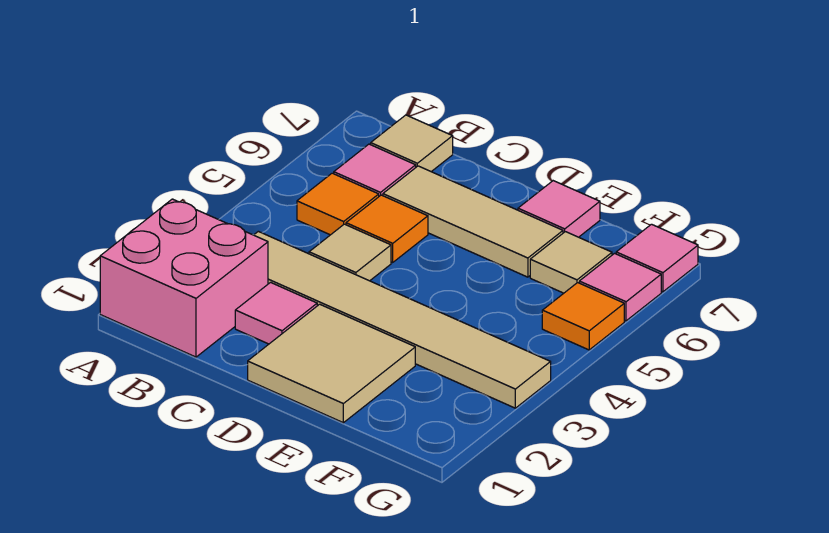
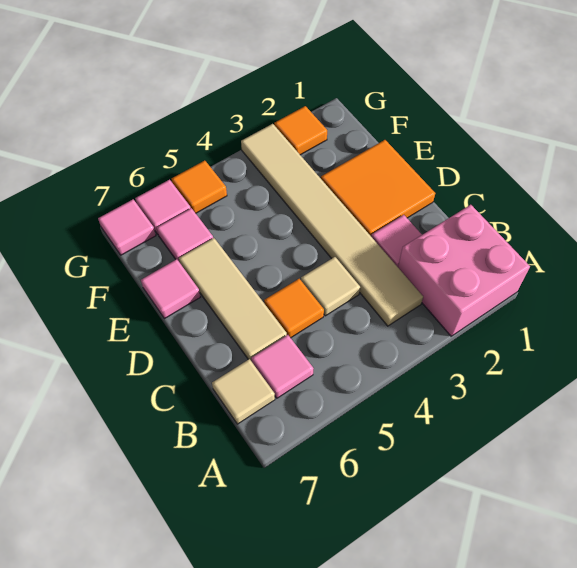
orange tile B5 level 1 -> orange tile G2 level 1
tan tile D1:E2 level 1 -> orange tile D1:E2 level 1
tan tile F6 level 1 -> pink tile F6 level 1

